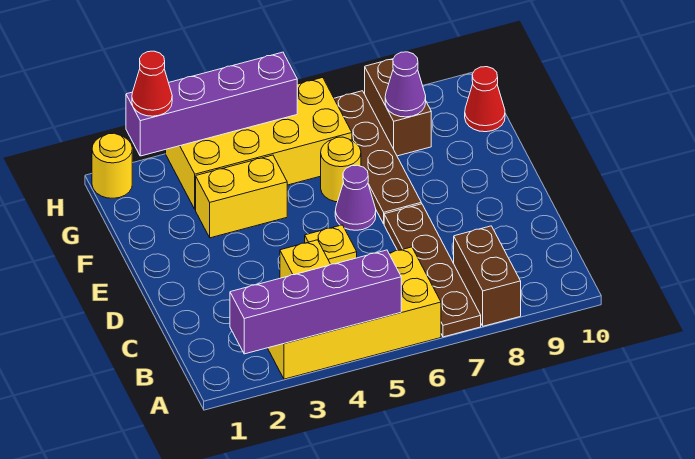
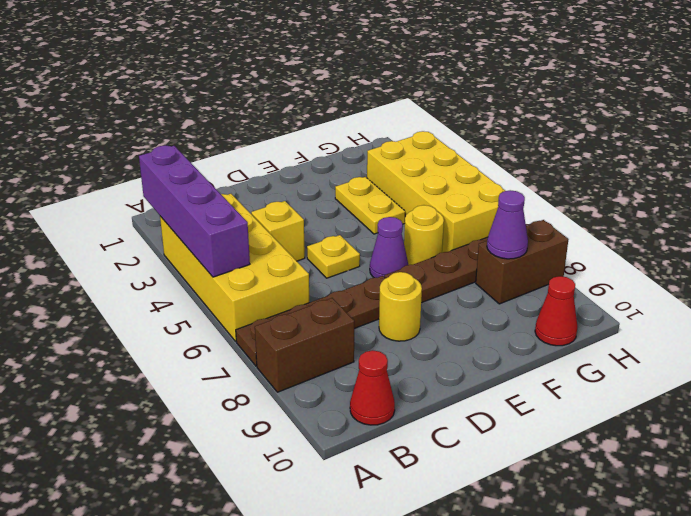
yellow brick F3:F4 level 1 -> yellow plate F3:F4 level 1
yellow round brick H1 level 1 -> yellow round brick D8 level 1
purple brick H2:H5 level 2 -> none
red cone H2 level 3 -> red cone B10 level 1

